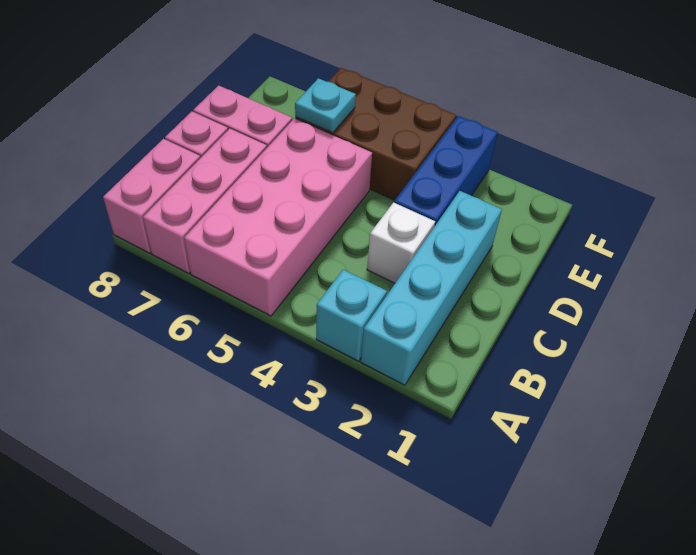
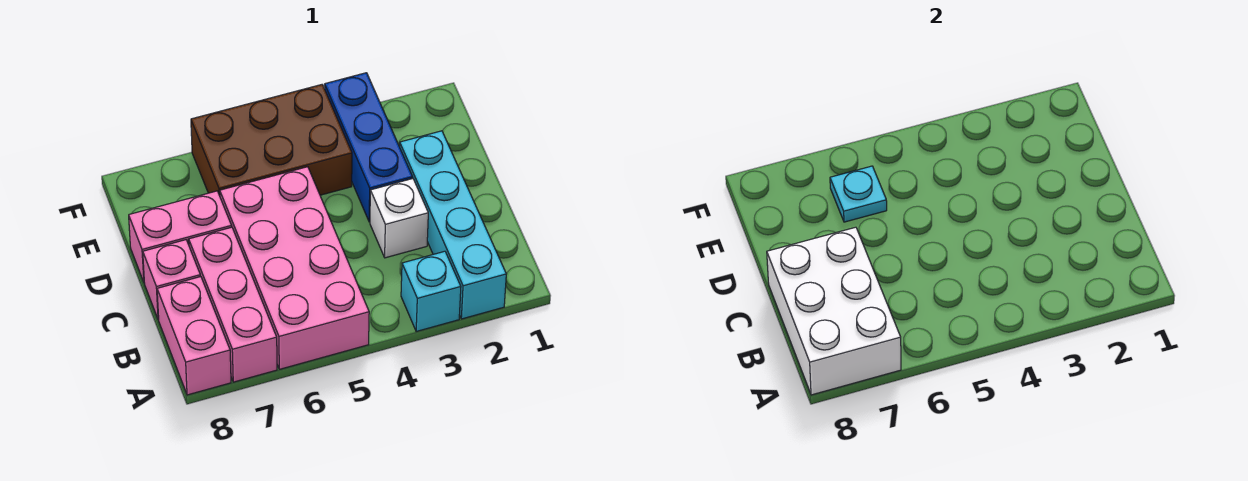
none -> white brick A7:C8 level 2

